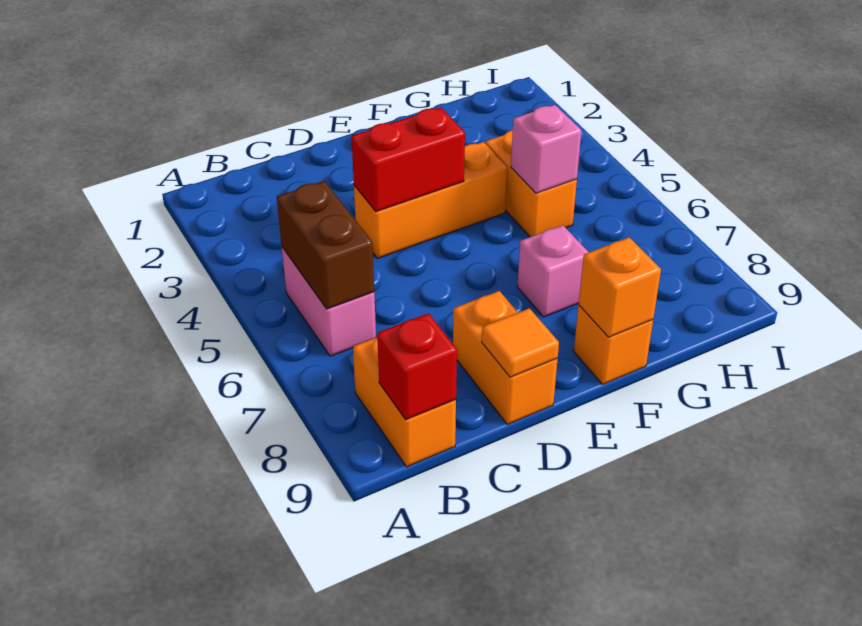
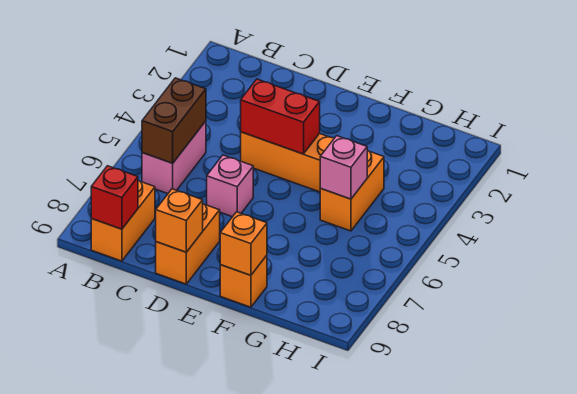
orange tile D9 level 2 -> orange brick D9 level 2
pink brick F7 level 1 -> pink brick D6 level 1

